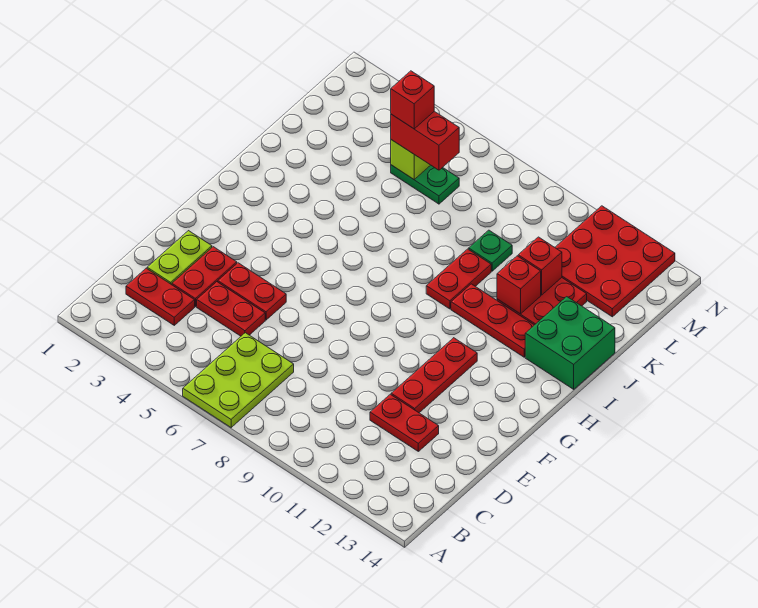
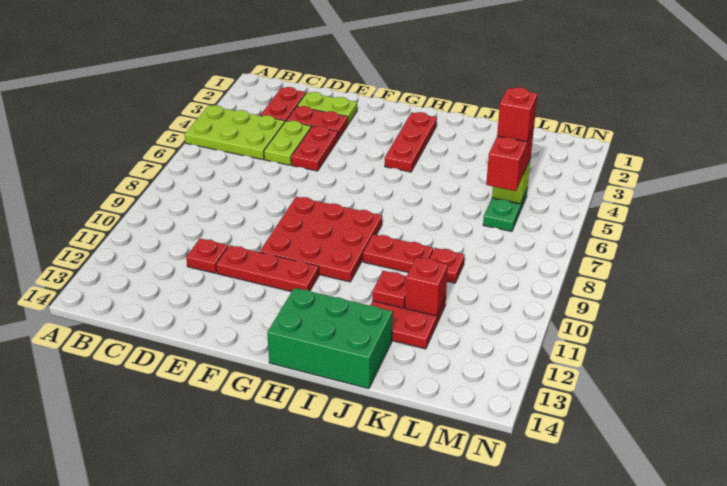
lime plate A6:C7 level 1 -> lime plate A4:C5 level 1
red plate D4:D5 level 1 -> lime plate D4:D5 level 1
red plate D11:D12 level 1 -> red plate D11 level 1
red plate I10:I12 level 1 -> red plate H2:H4 level 1
green brick I13:J14 level 1 -> green brick H13:J14 level 1
red brick J11 level 2 -> red plate J11 level 2
green plate K9 level 1 -> red plate K9 level 1
red plate L11:N13 level 1 -> red plate F8:H10 level 1

